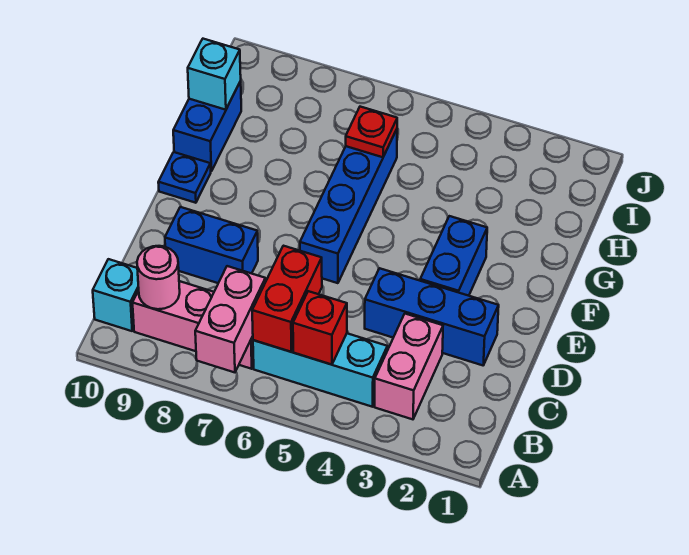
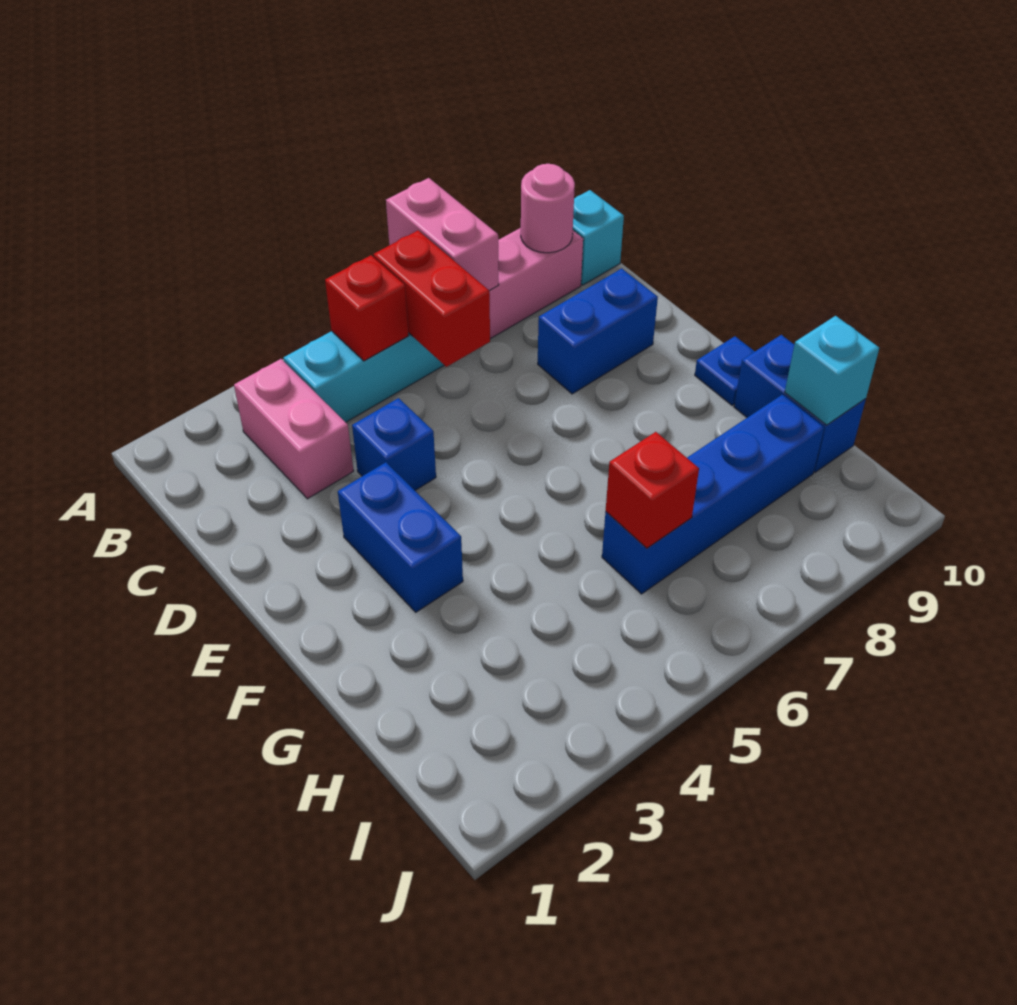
blue brick D2:D4 level 1 -> blue brick D4 level 1
blue brick E6:H6 level 1 -> blue brick H6:H9 level 1
red plate H6 level 2 -> red brick H6 level 2

